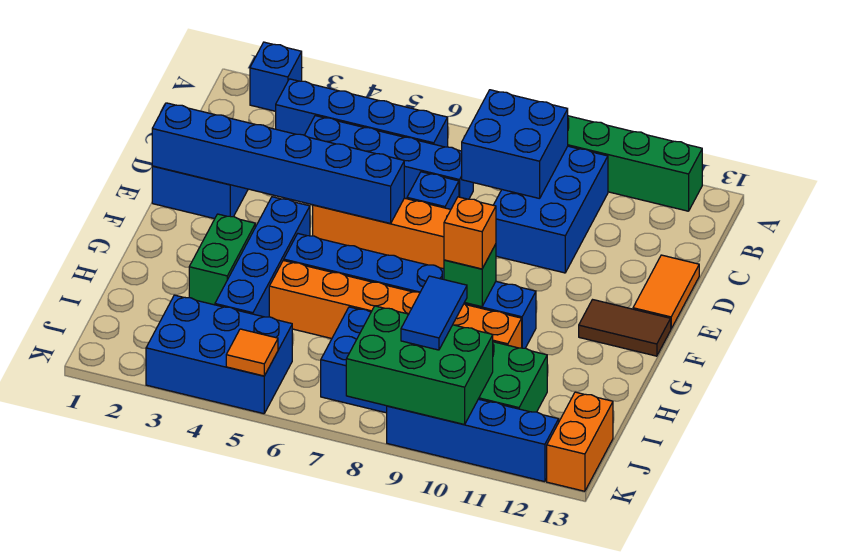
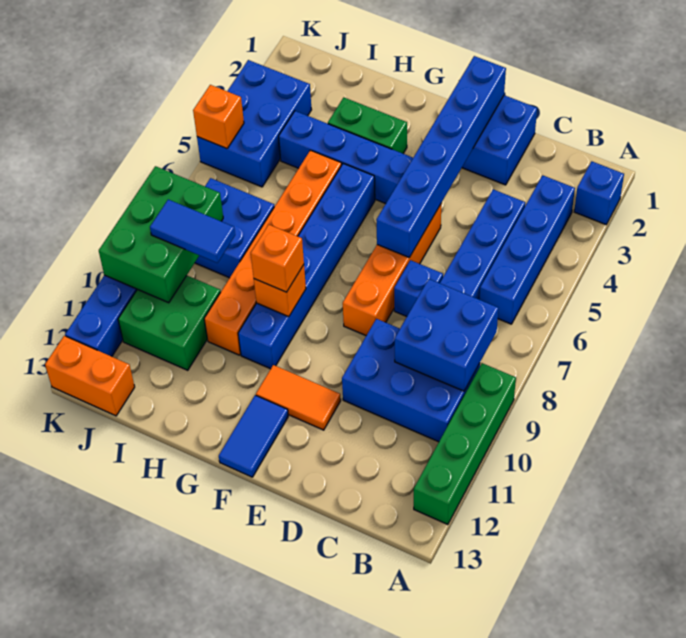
orange tile D13:E13 level 1 -> orange tile E11:F11 level 1
brown tile F12:F13 level 1 -> blue tile F12:F13 level 1
green brick G9 level 2 -> orange brick G9 level 2
orange tile K5 level 2 -> orange brick K5 level 2

